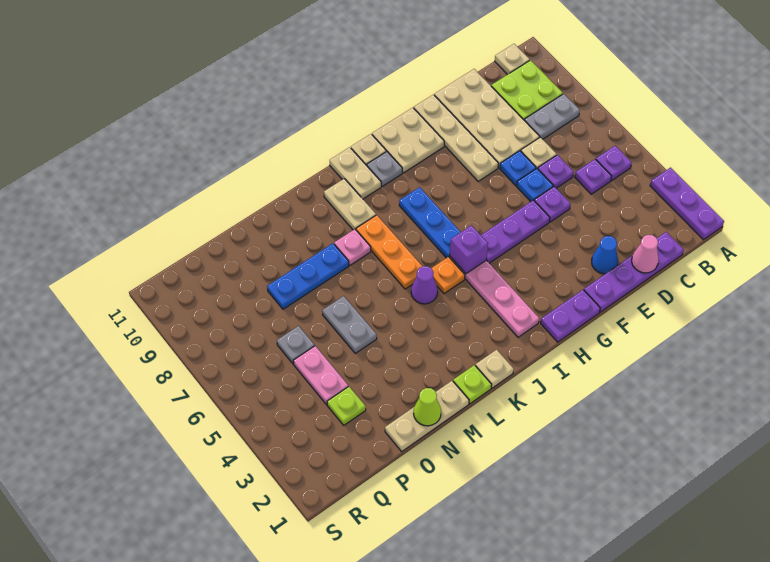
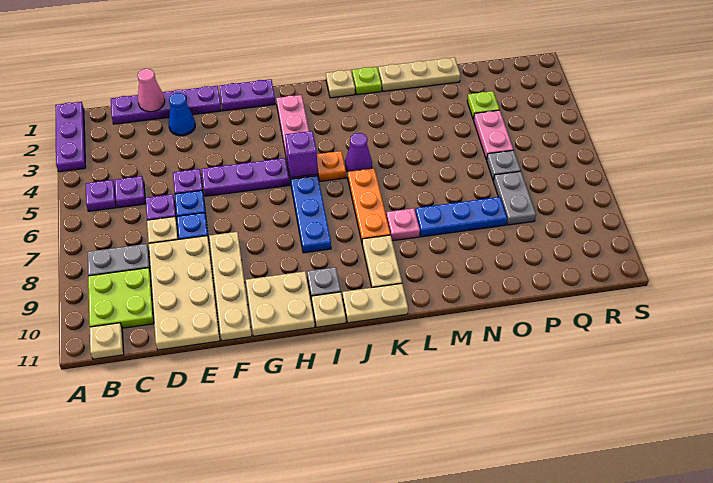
tan plate J10:J11 level 1 -> tan plate J11:K11 level 1
lime cone N1 level 2 -> none
grey plate N5:N6 level 1 -> grey plate P7:P8 level 1

